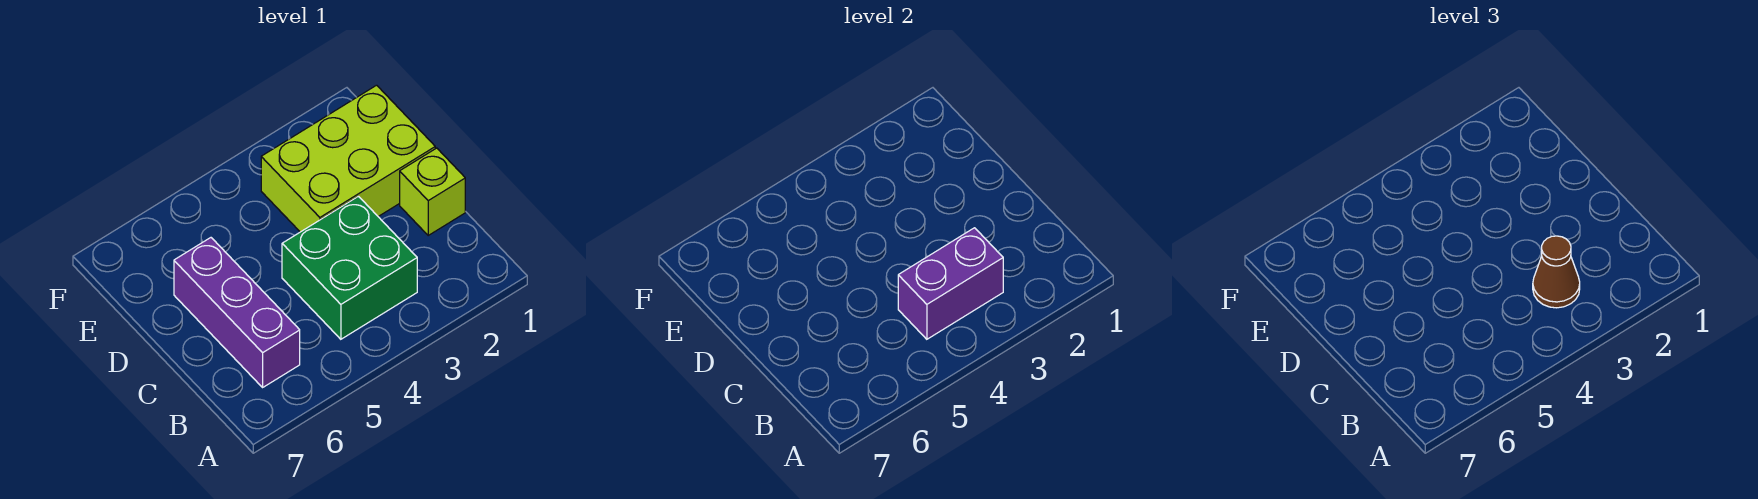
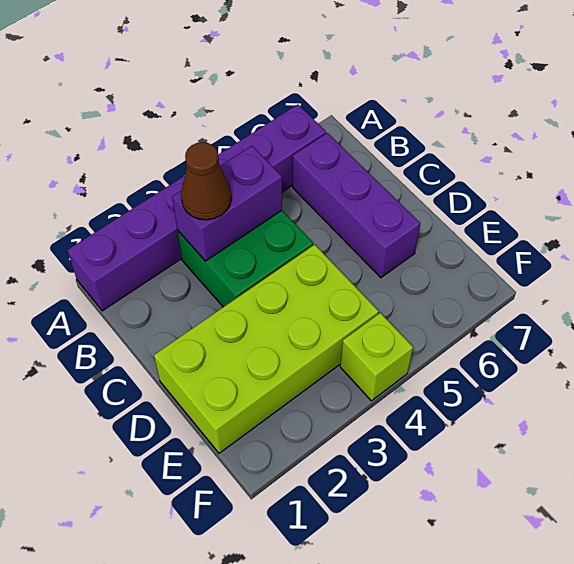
none -> purple brick A1:A6 level 1
lime brick C1 level 1 -> lime brick F4 level 1
lime brick D1:E3 level 1 -> lime brick D1:E4 level 1

